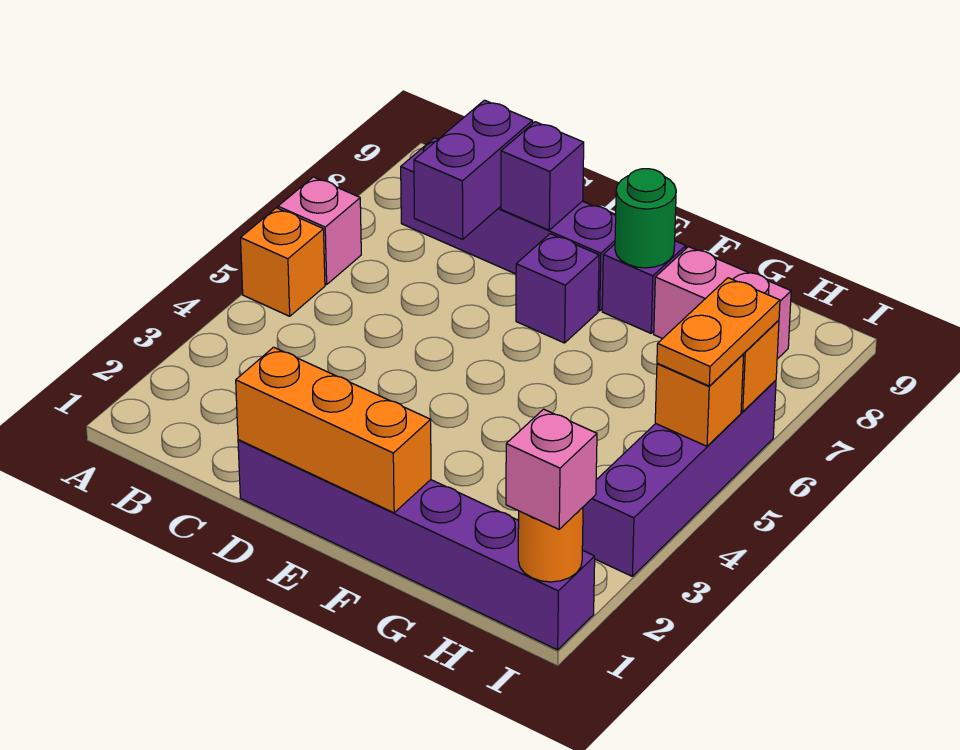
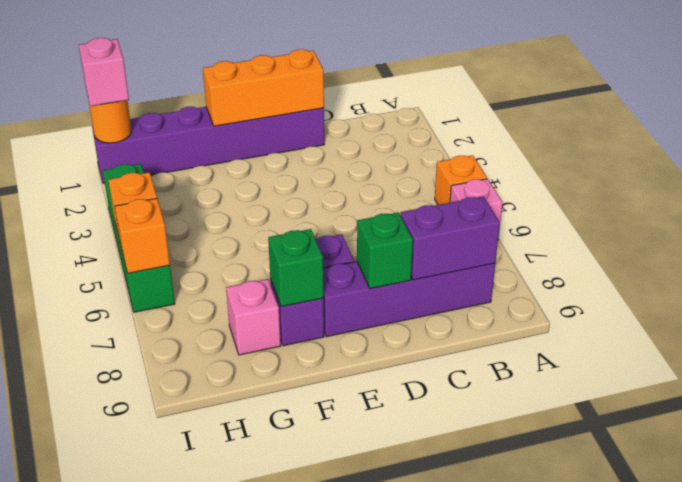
purple brick C7:C8 level 2 -> purple brick B8:C8 level 2
purple brick D8 level 2 -> green brick D8 level 2
green round brick F8 level 2 -> green brick F8 level 2
pink brick G8:H8 level 1 -> pink brick G8 level 1
purple brick I3:I6 level 1 -> green brick I3:I6 level 1
orange plate I5:I6 level 3 -> none

